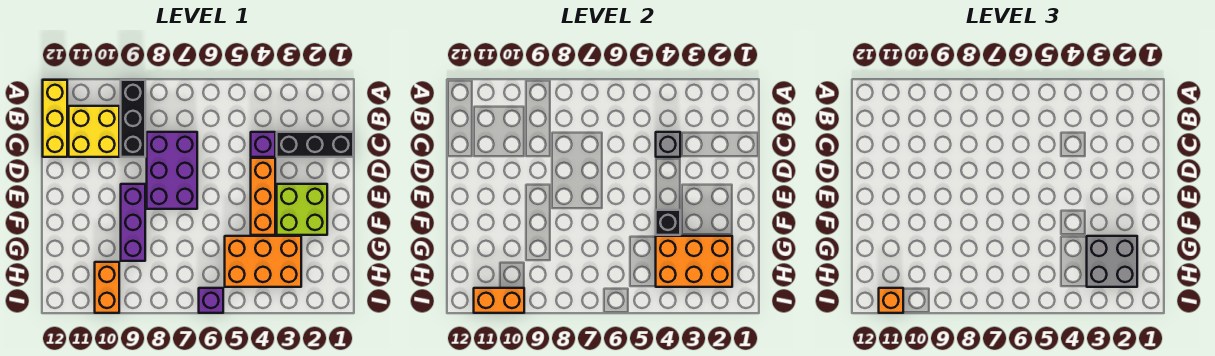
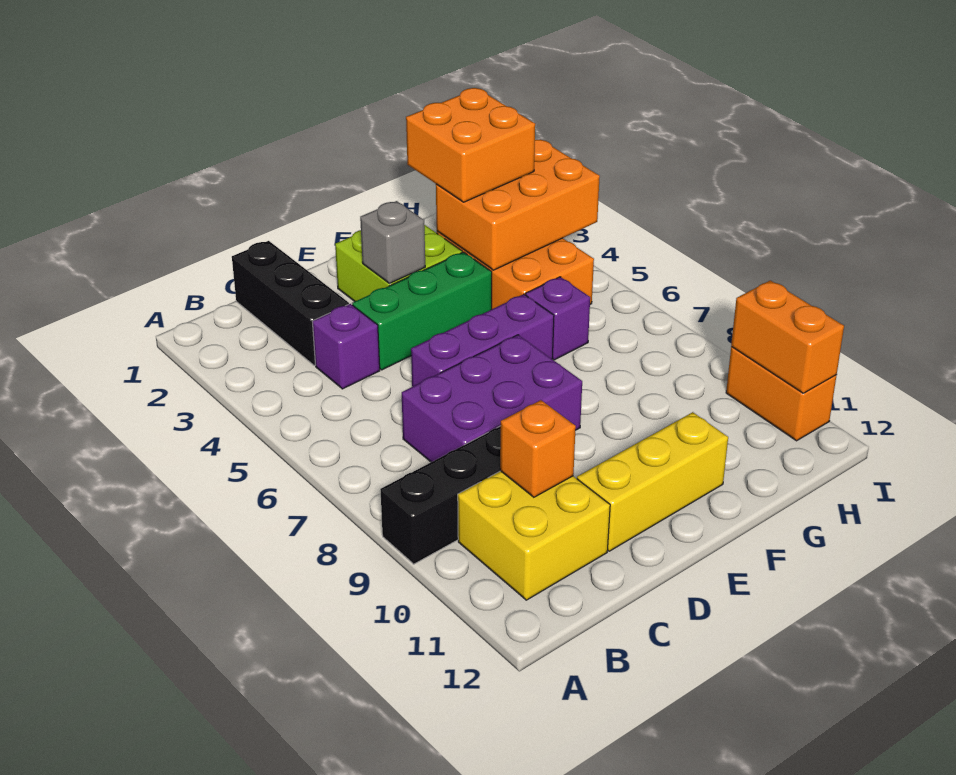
yellow brick A12:C12 level 1 -> yellow brick D11:F11 level 1
grey brick C4 level 2 -> grey brick E3 level 2
orange brick D4:F4 level 1 -> green brick D4:F4 level 1
purple brick E9:G9 level 1 -> purple brick D6:F6 level 1
black brick F4 level 2 -> none
orange brick G2:H4 level 2 -> orange brick G3:I4 level 2
grey brick G2:H3 level 3 -> orange brick G2:H3 level 3
orange brick H10:I10 level 1 -> orange brick I10:I11 level 1
purple brick I6 level 1 -> purple brick G6 level 1
orange brick I11 level 3 -> orange brick C10 level 2

